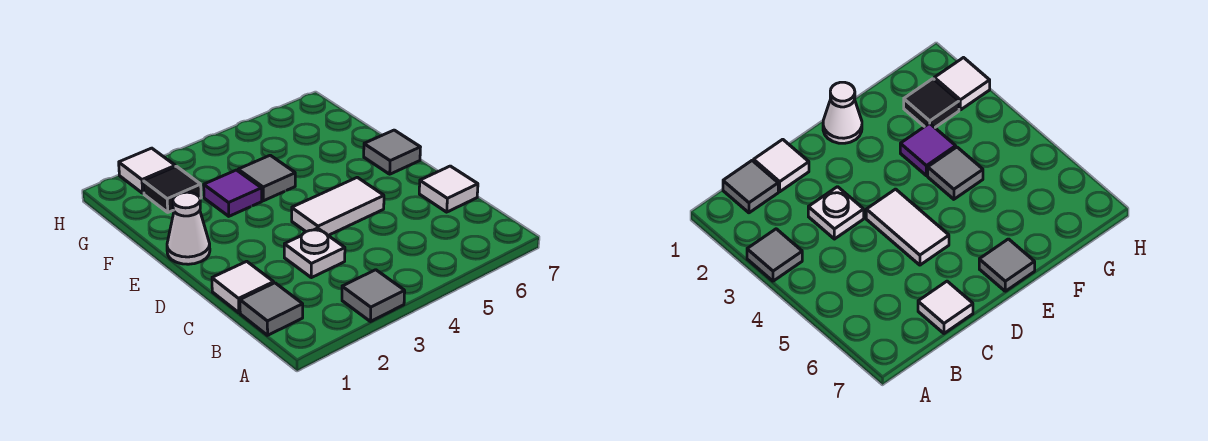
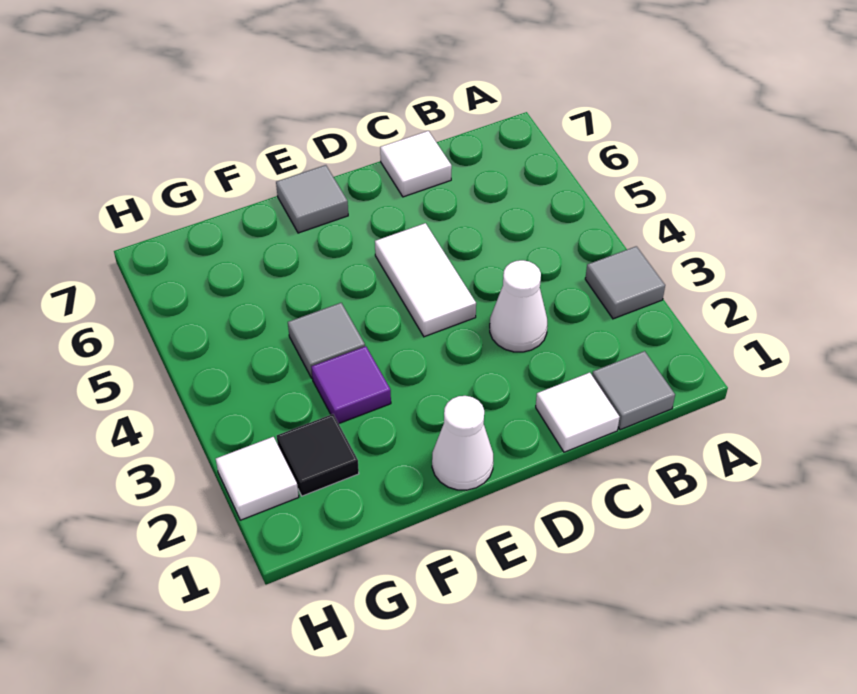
white plate C3 level 1 -> white cone C3 level 1

